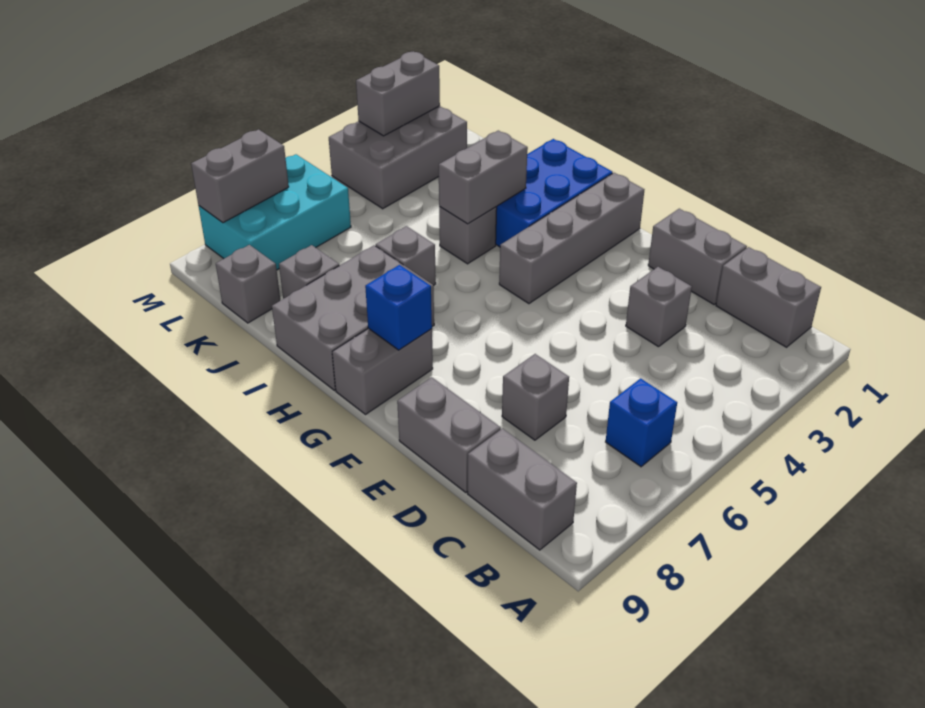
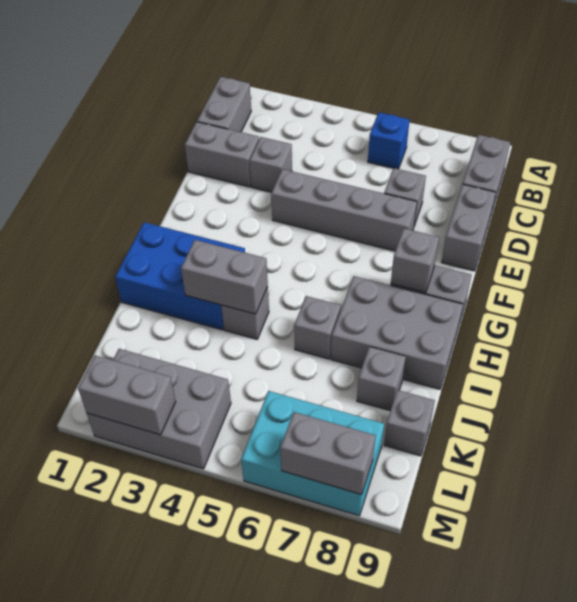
grey brick D1:E1 level 1 -> grey brick D1:D2 level 1
grey brick G1:G4 level 1 -> grey brick E4:E7 level 1
blue brick G8 level 2 -> grey brick G8 level 2

